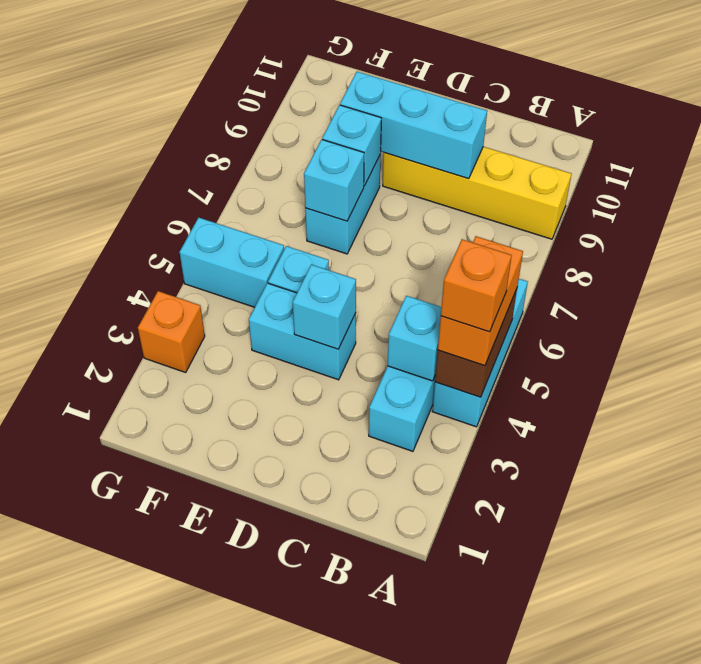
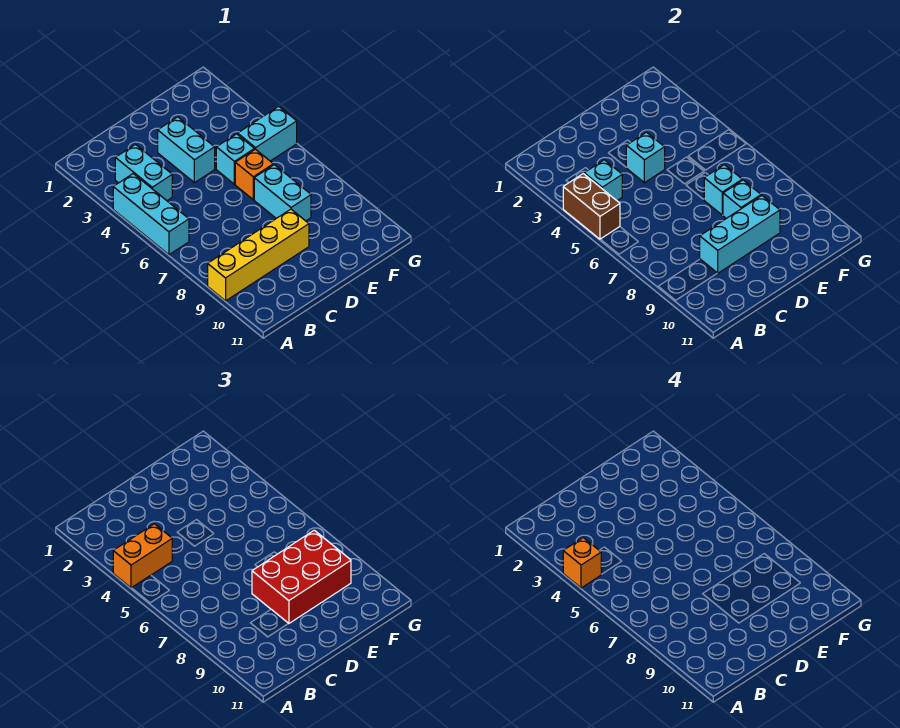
orange brick A4:A5 level 3 -> orange brick A4:B4 level 3
cyan brick D4:E4 level 1 -> cyan brick D3:D4 level 1
none -> red brick D8:F9 level 3
orange brick G3 level 1 -> orange brick E6 level 1

